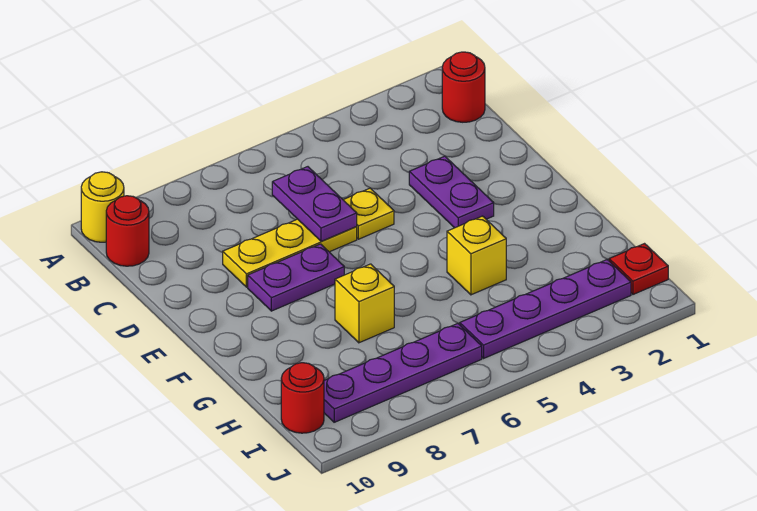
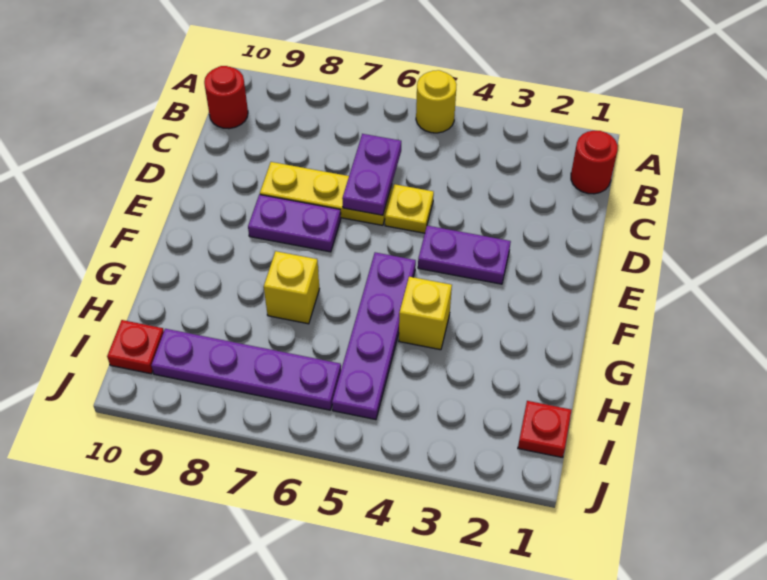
yellow round brick A10 level 1 -> yellow round brick A5 level 1
purple plate D3:E3 level 1 -> purple plate E3:E4 level 1
purple plate I2:I5 level 1 -> purple plate F5:I5 level 1
red round brick I10 level 1 -> red plate I10 level 1

